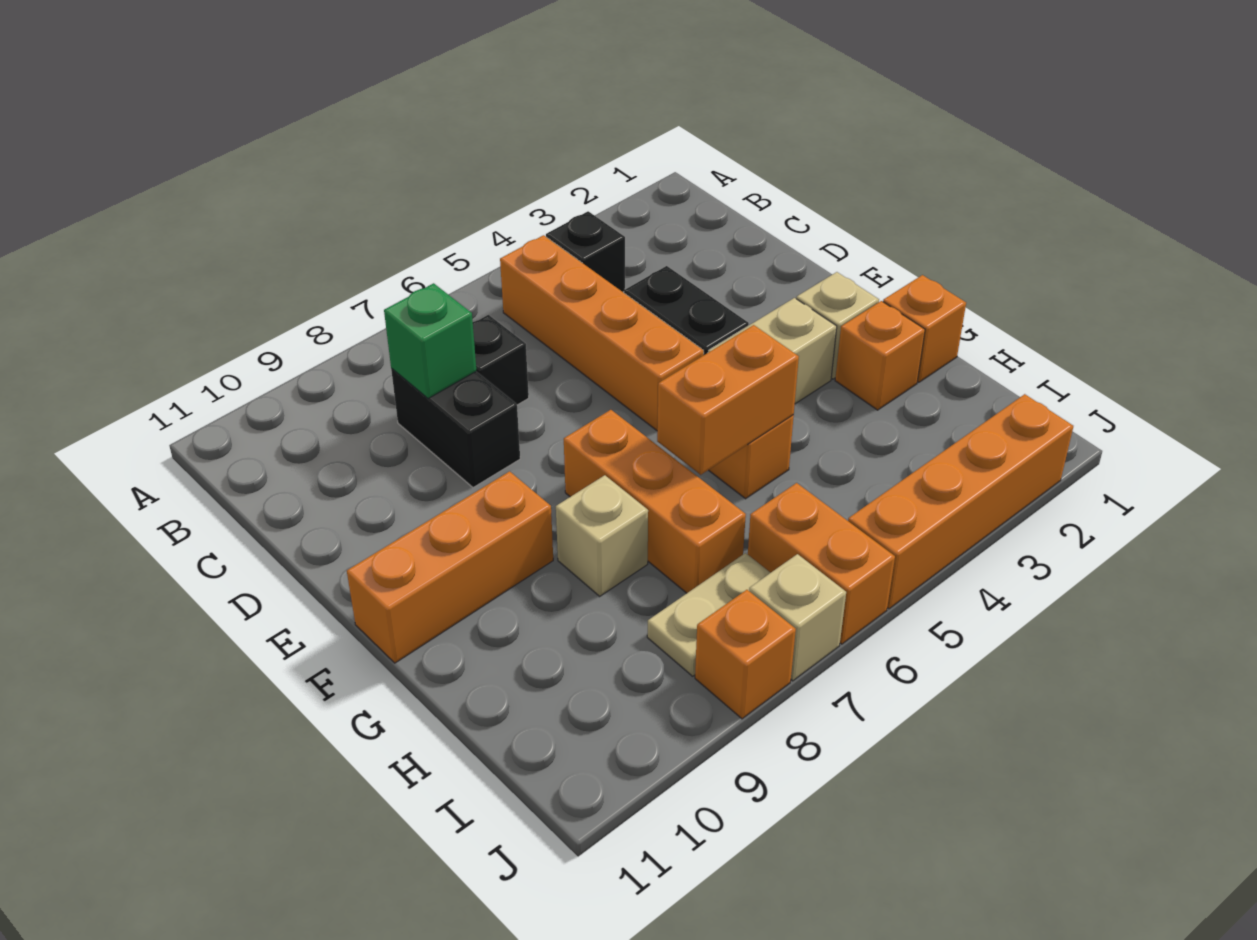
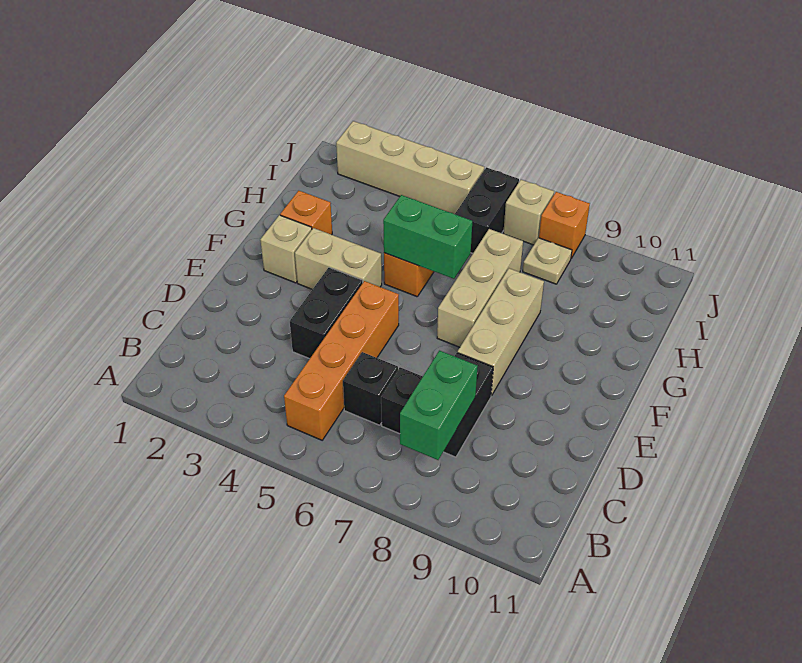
black brick B4 level 1 -> black brick C6 level 1
green brick C8 level 2 -> green brick B8:C8 level 2
orange brick F7:H7 level 1 -> tan brick F7:H7 level 1
orange brick F9:F11 level 1 -> none
orange brick G1 level 1 -> none
orange brick G5:G6 level 2 -> green brick G5:G6 level 2
tan brick G8 level 1 -> tan brick E8:G8 level 1
orange brick I6:J6 level 1 -> black brick I6:J6 level 1
tan plate I7:I8 level 1 -> tan plate I8 level 1
orange brick J2:J5 level 1 -> tan brick J2:J5 level 1

